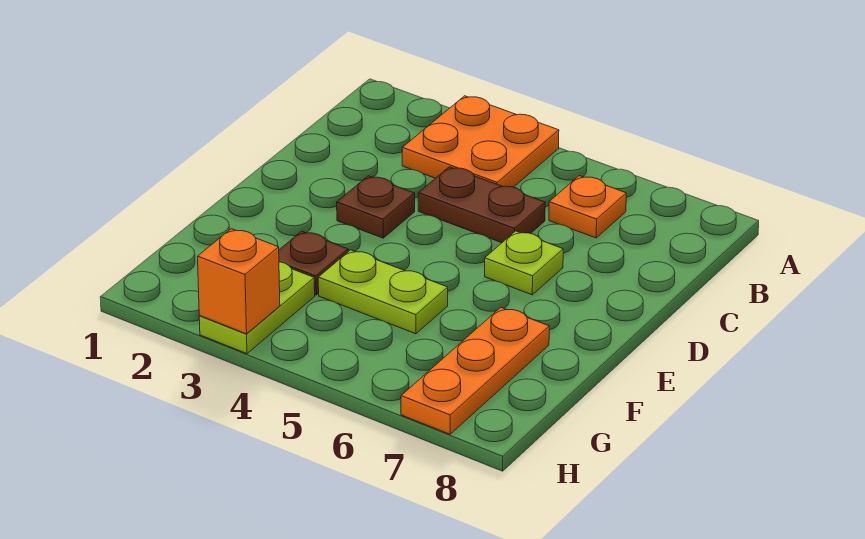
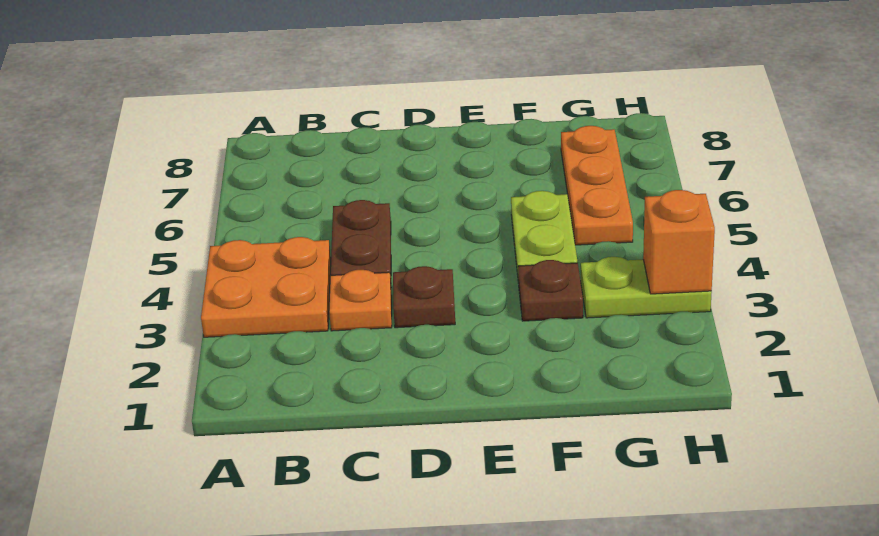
orange plate B6 level 1 -> orange plate C3 level 1
lime plate D6 level 1 -> none
orange plate F7:H7 level 1 -> orange plate G5:G7 level 1

